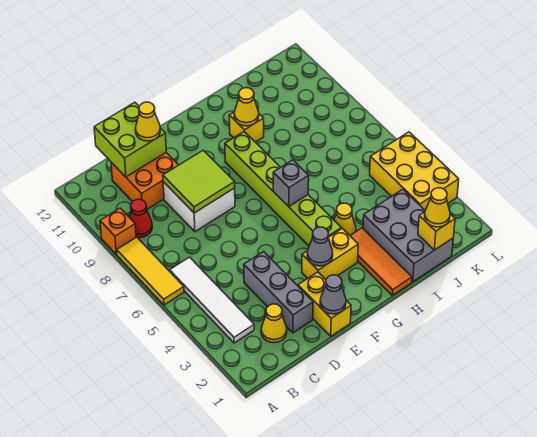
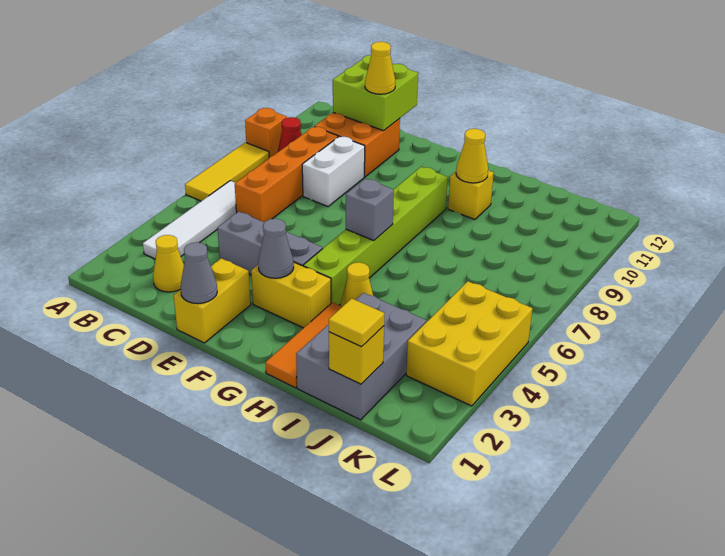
none -> orange brick C6:C9 level 1
grey brick D2:D4 level 1 -> grey brick D4:F4 level 1
white brick D8:E9 level 1 -> white brick D8:D9 level 1
lime tile D8:E9 level 2 -> none
yellow cone J1 level 3 -> yellow tile J1 level 3

